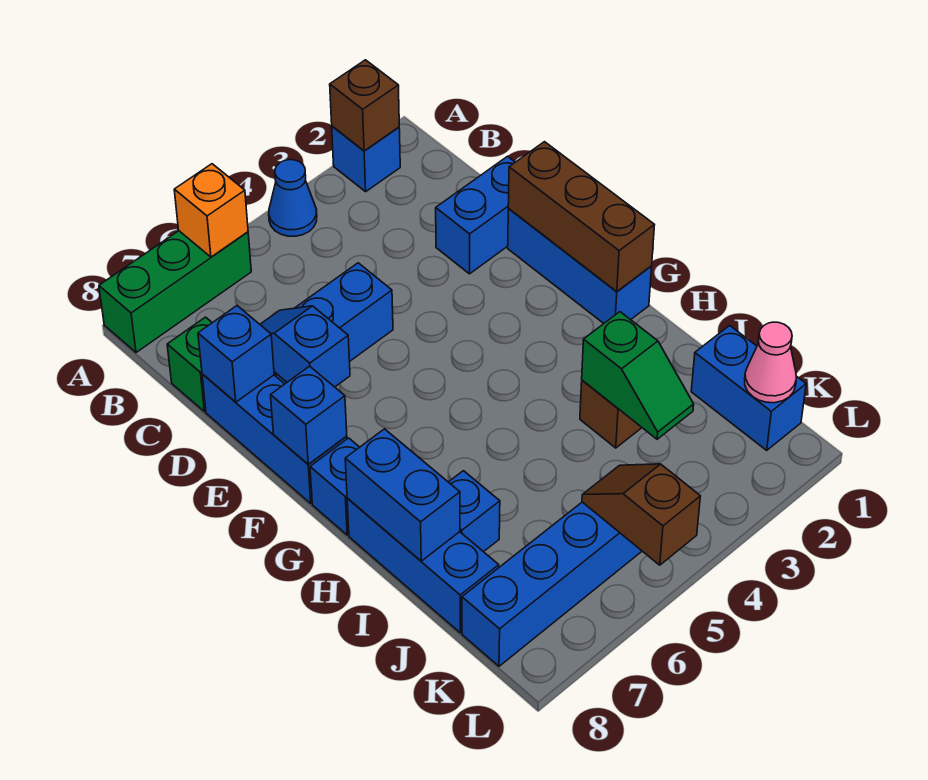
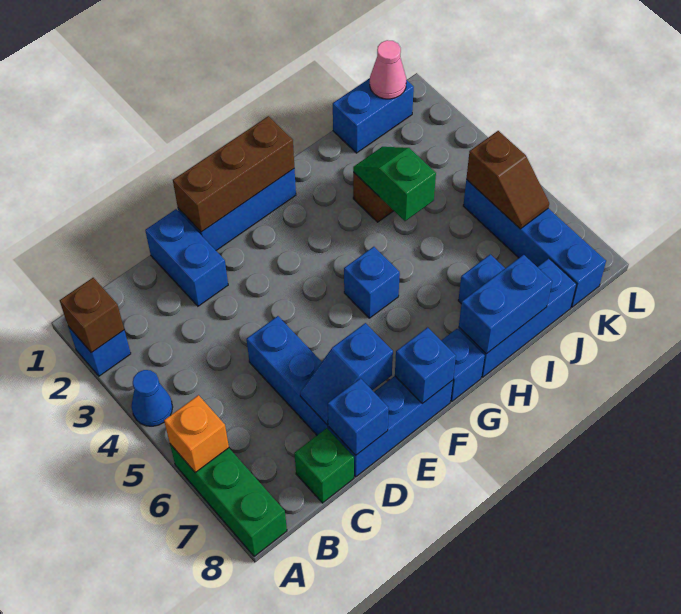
none -> blue brick G5 level 1
green slope I3:J3 level 2 top I -> green slope I3:I4 level 2 top 4
brown slope K5:L5 level 2 top L -> brown slope K5:K6 level 2 top 5

